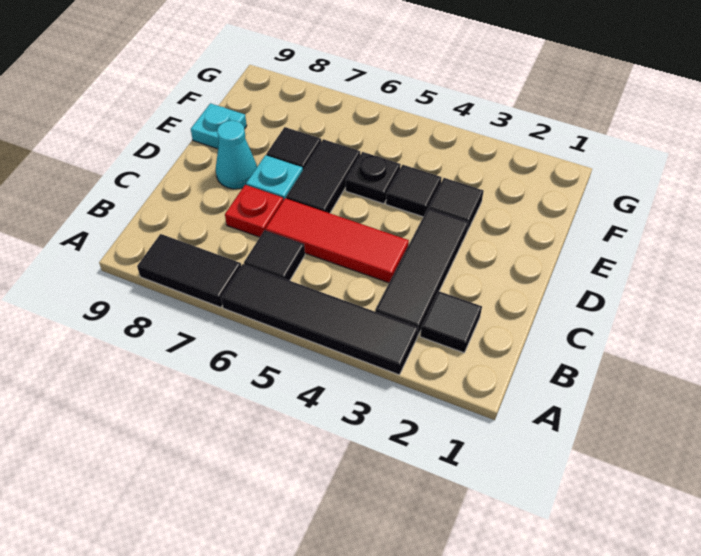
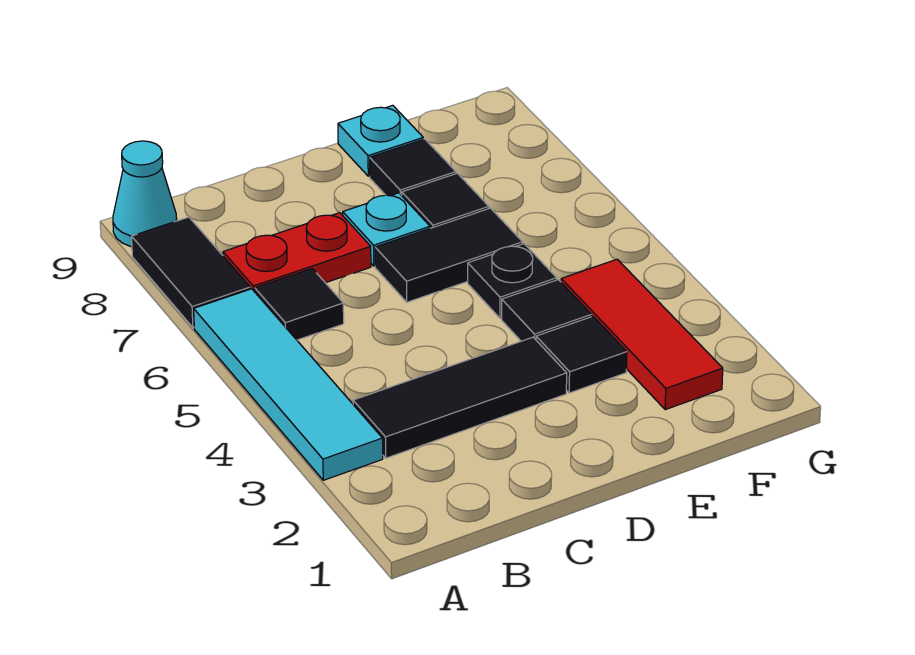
black tile A3:A6 level 1 -> cyan tile A3:A6 level 1
black tile B2 level 1 -> black tile E8 level 1
red tile C4:C6 level 1 -> red tile F2:F4 level 1
red plate C7 level 1 -> red plate B7:C7 level 1
cyan cone D8 level 1 -> cyan cone A9 level 1

